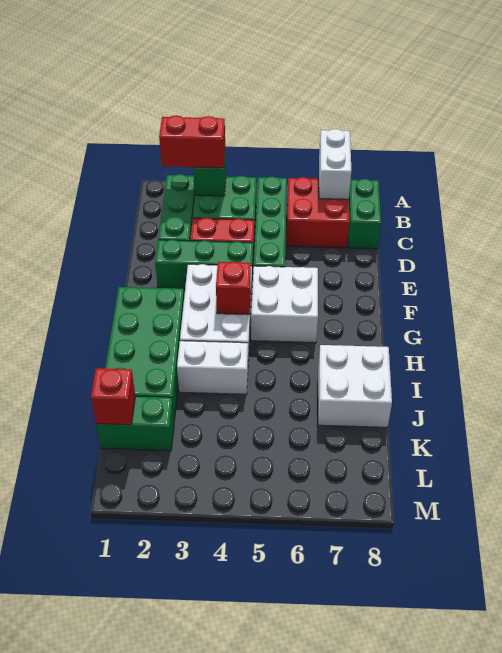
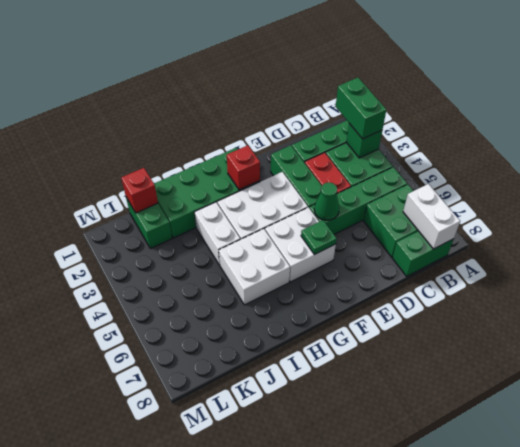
white brick A7:B7 level 2 -> white brick B7:B8 level 2
red brick B2:B3 level 3 -> green brick B2:B3 level 3
red brick B6:C7 level 1 -> green brick B6:C7 level 1
none -> green cone E5 level 2
none -> green plate F6 level 2
red brick G4 level 2 -> red brick G2 level 2
white brick I7:J8 level 1 -> white brick H5:I6 level 1

